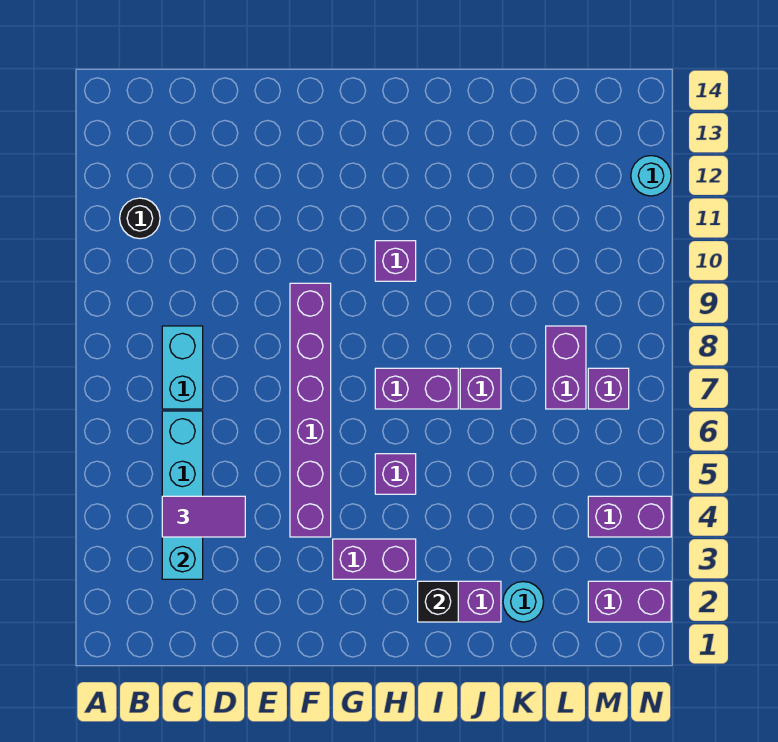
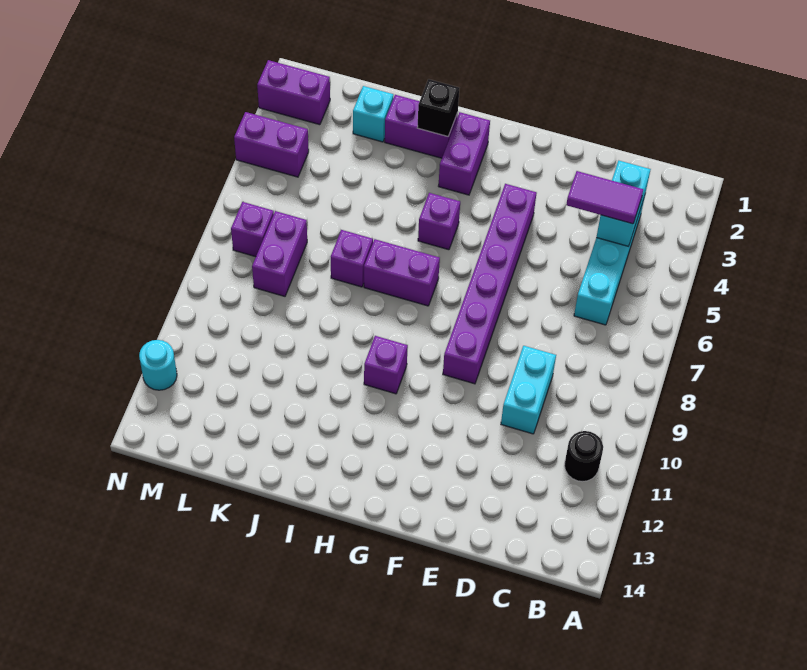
cyan brick C7:C8 level 1 -> cyan brick D9:D10 level 1
purple brick G3:H3 level 1 -> purple brick H2:H3 level 1
cyan round brick K2 level 1 -> cyan brick K2 level 1

